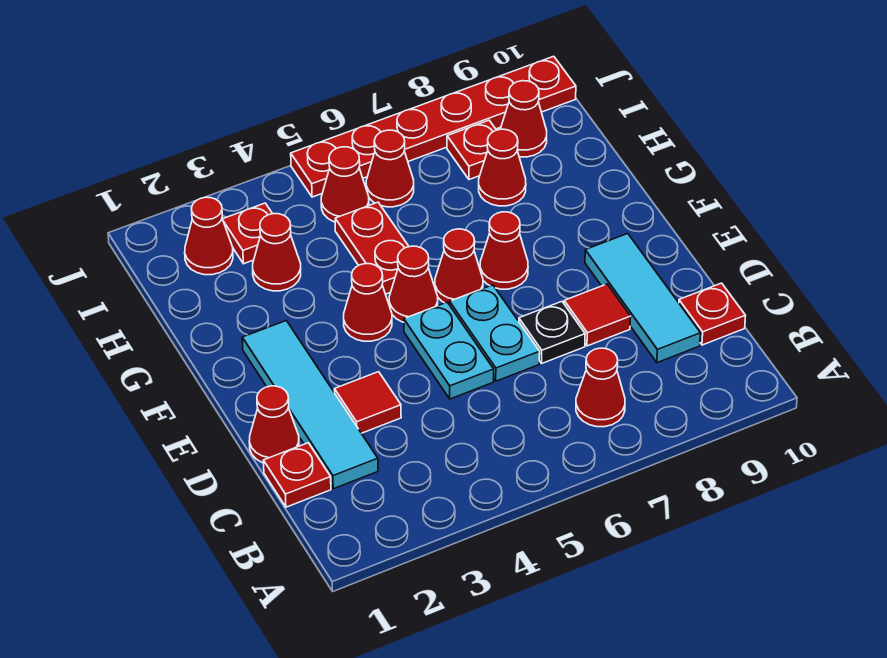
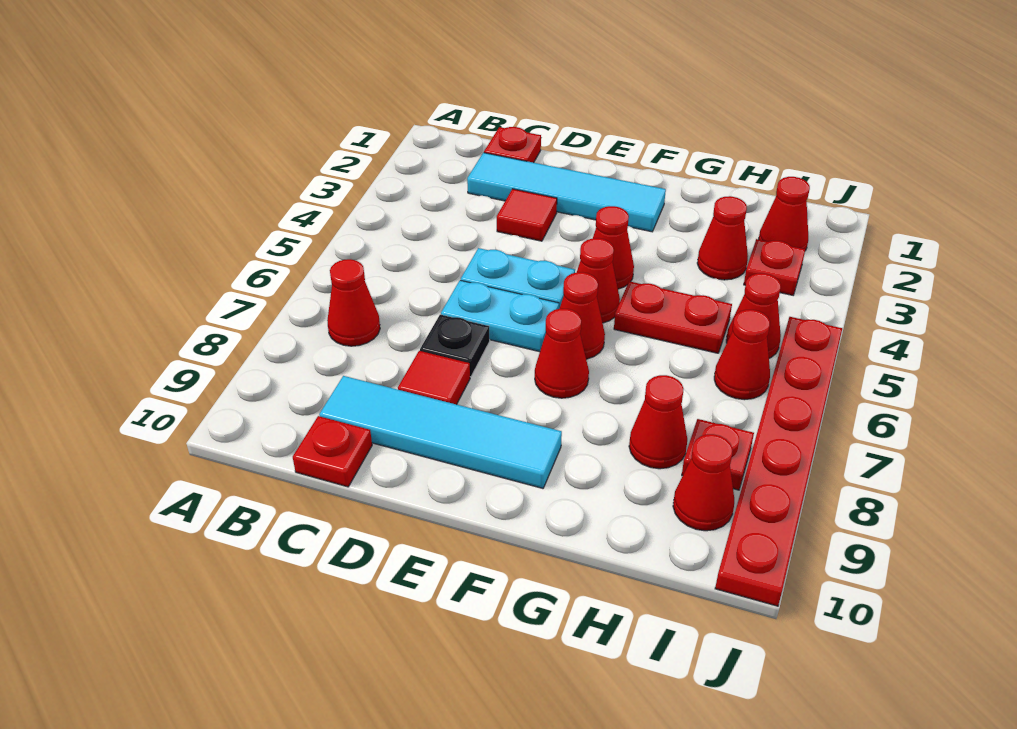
cyan tile C9:E9 level 1 -> cyan tile C9:F9 level 1
red cone D1 level 1 -> none

